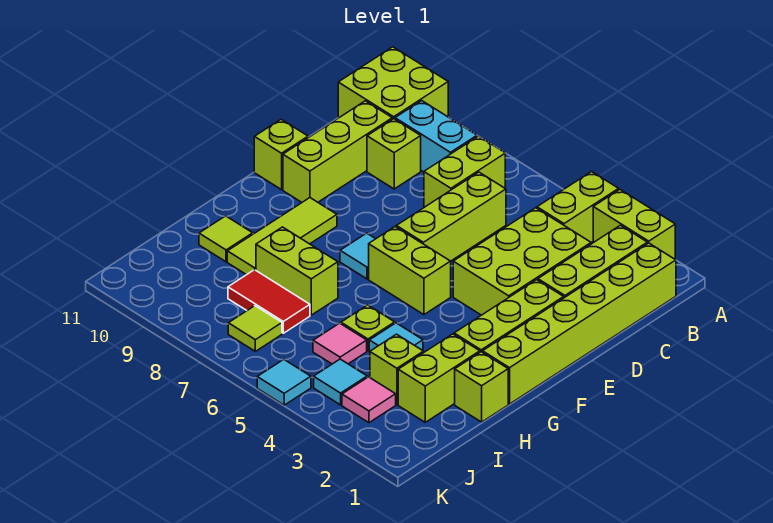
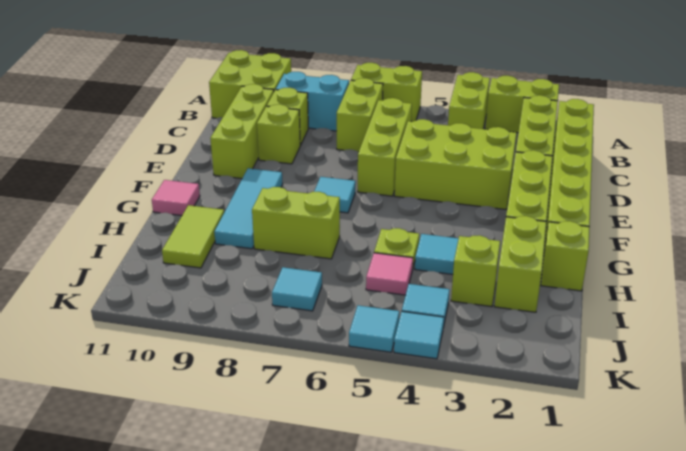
lime brick C3:E4 level 1 -> lime brick D3:E5 level 1
lime brick E11 level 1 -> lime brick D9 level 1
lime brick F5:F6 level 1 -> lime brick A6:A7 level 1
lime tile F9:H9 level 1 -> cyan tile F9:H9 level 1
lime tile H10 level 1 -> lime tile H10:I10 level 1
red tile I7:I8 level 1 -> none
pink tile J3 level 1 -> pink tile G11 level 1
lime tile J7 level 1 -> cyan tile J7 level 1
none -> cyan tile K4 level 1

